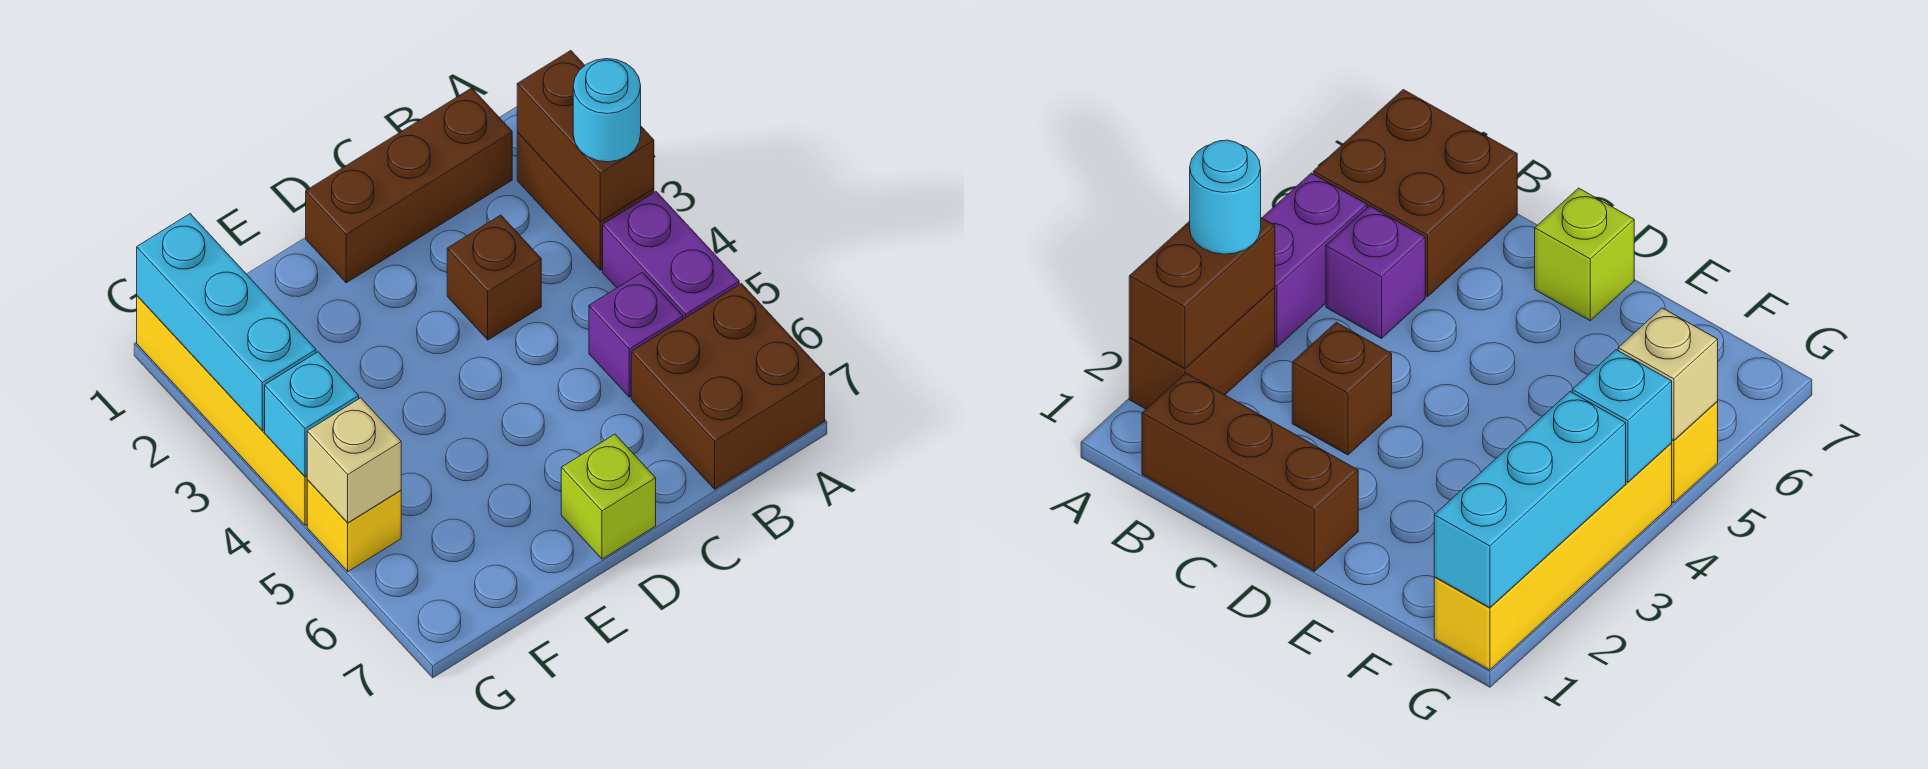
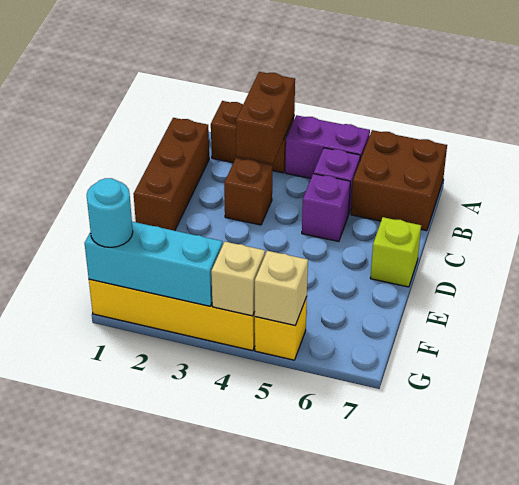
brown brick A2:A3 level 2 -> brown brick A3:B3 level 2
cyan round brick A3 level 3 -> cyan round brick G1 level 3
none -> purple brick C5 level 1
cyan brick G4 level 2 -> tan brick G4 level 2

